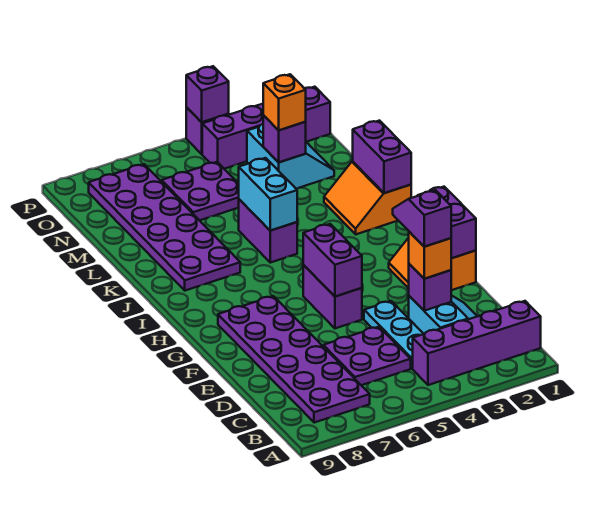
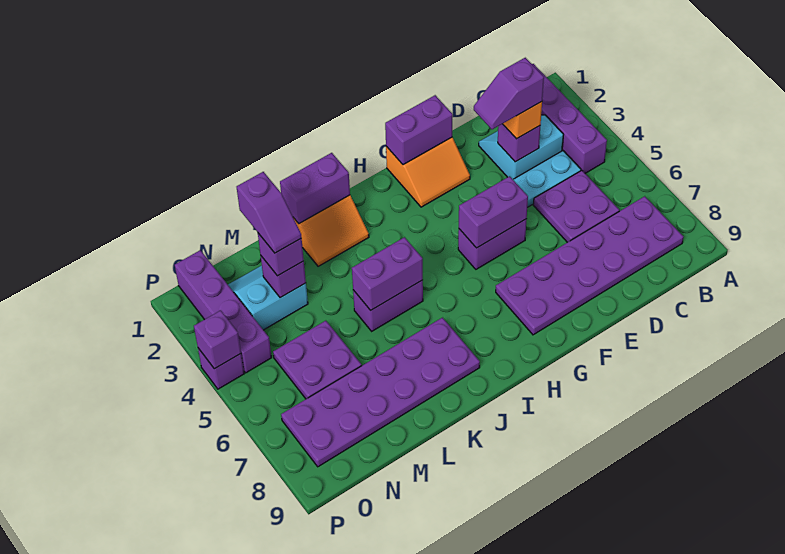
cyan brick J5:K5 level 2 -> purple brick J5:K5 level 2
none -> purple slope M2:M3 level 4 top 2
orange brick M3 level 3 -> purple brick M3 level 3

